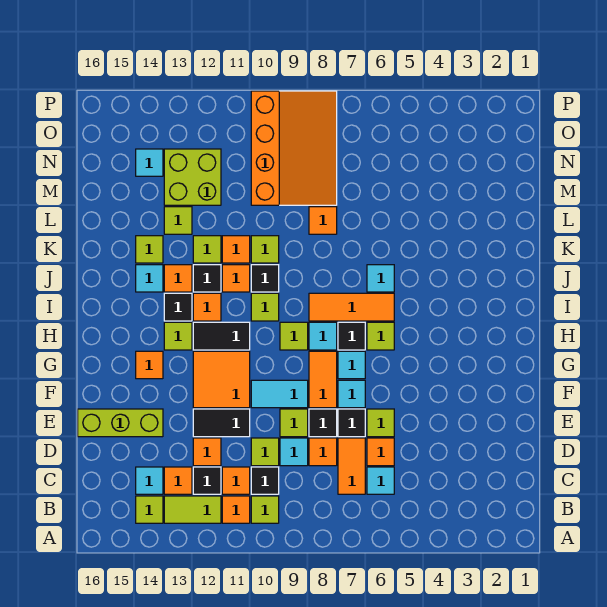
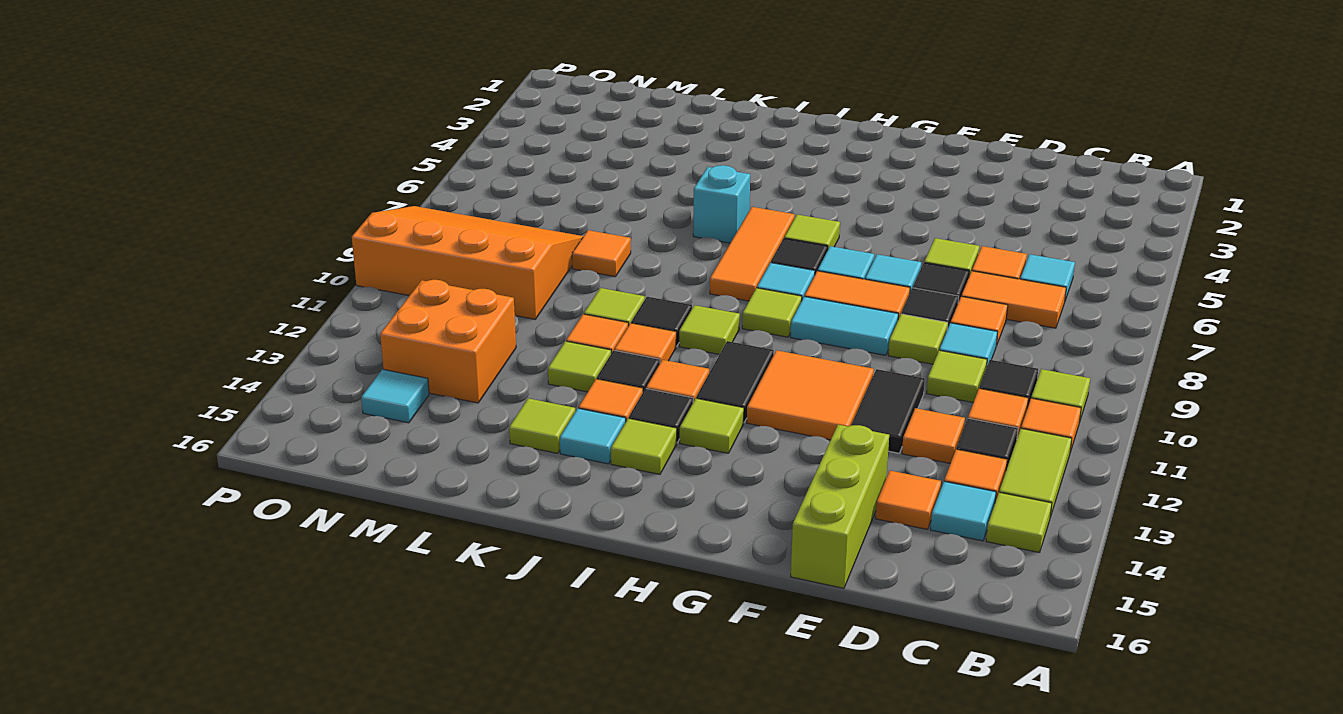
cyan tile F9:F10 level 1 -> cyan tile F9:G9 level 1
orange tile G14 level 1 -> orange tile D14 level 1
cyan tile J6 level 1 -> cyan brick J6 level 1
lime tile L13 level 1 -> lime tile I14 level 1
lime brick M12:N13 level 1 -> orange brick M12:N13 level 1

